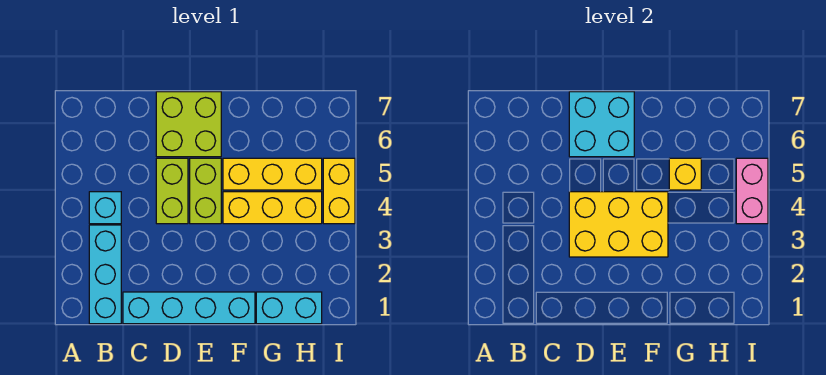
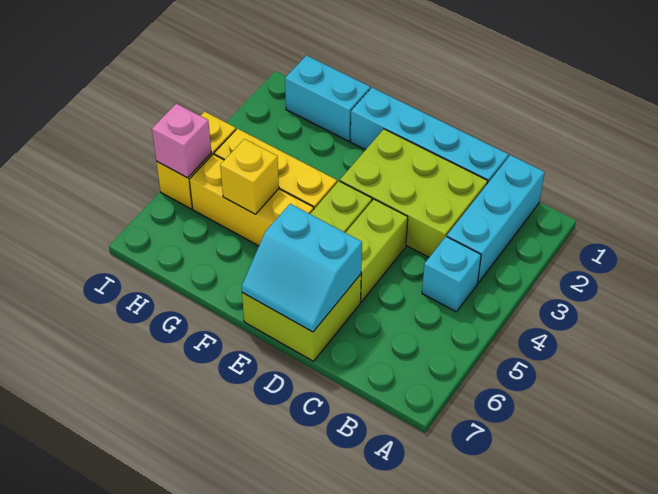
none -> lime brick C2:E3 level 1
yellow brick D3:F4 level 2 -> none
cyan brick D6:E7 level 2 -> cyan slope D6:E7 level 2 top 6
pink brick I4:I5 level 2 -> pink brick I5 level 2

